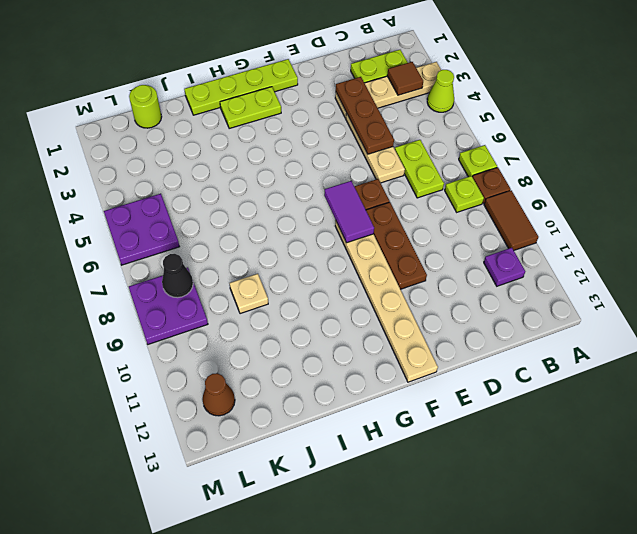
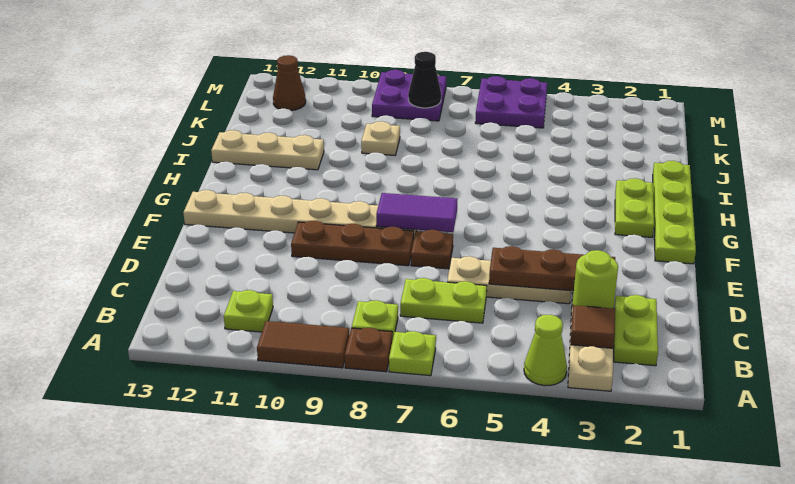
purple plate B11 level 1 -> lime plate B11 level 1
none -> tan plate I11:I13 level 1
lime round brick K1 level 1 -> lime round brick C3 level 2

